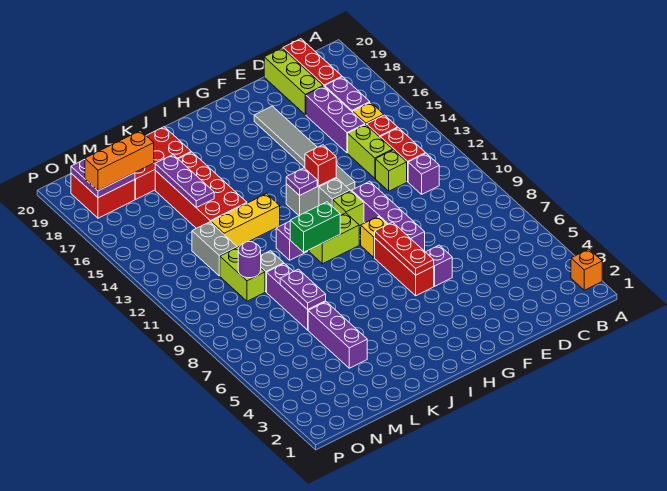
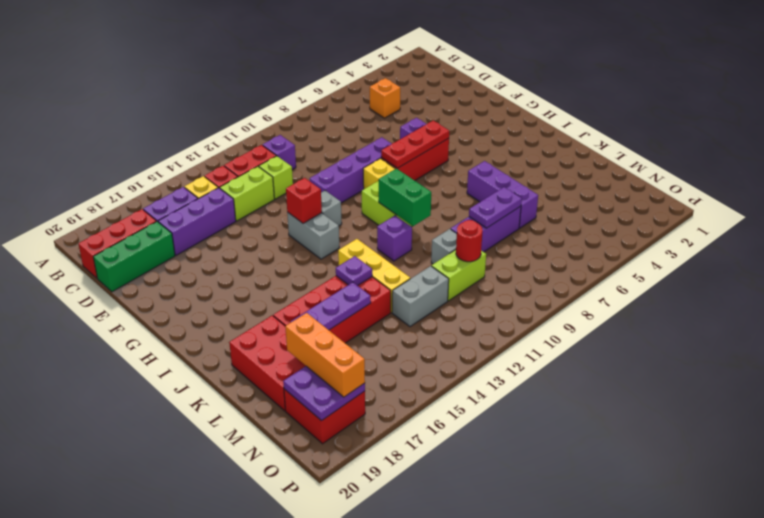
orange brick A2 level 1 -> orange brick C5 level 1
lime brick D18:D20 level 1 -> green brick D18:D20 level 1
grey tile F13:F18 level 1 -> none
lime brick G11 level 1 -> none
purple plate H13 level 2 -> purple plate K14 level 2
purple brick L4:L6 level 1 -> purple brick J6:L6 level 1
purple round brick M10 level 2 -> red round brick M10 level 2

